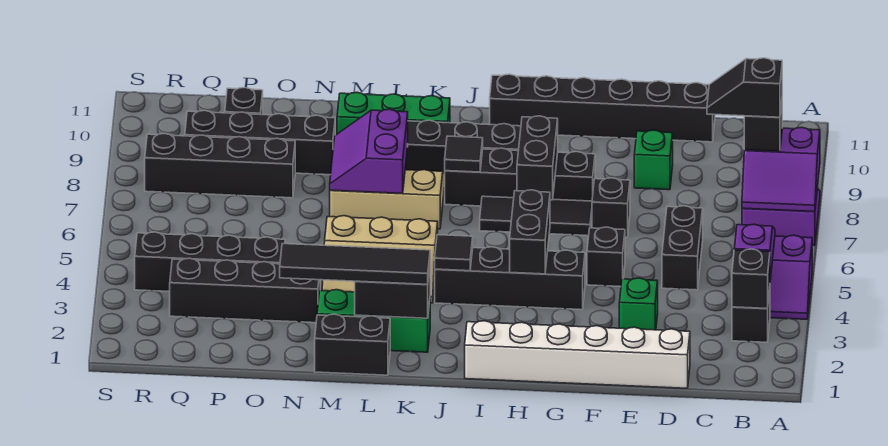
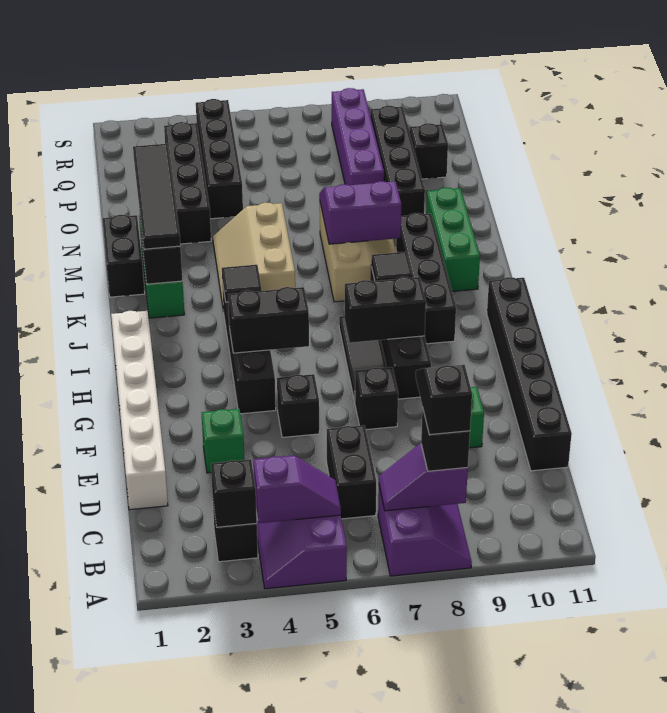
purple slope A7:B8 level 2 top 8 -> purple slope B7:B8 level 2 top 8
black brick D5:D6 level 1 -> black brick C6:D6 level 1
black brick O8:R8 level 1 -> purple brick O8:R8 level 1

